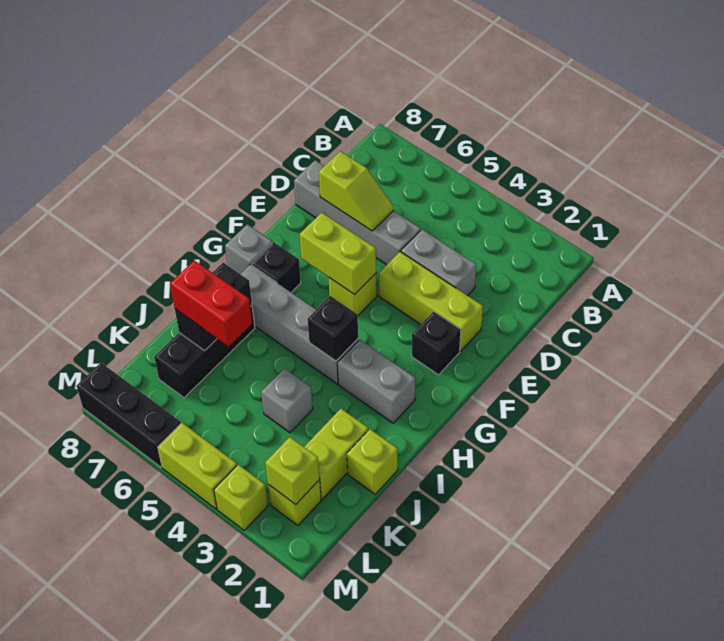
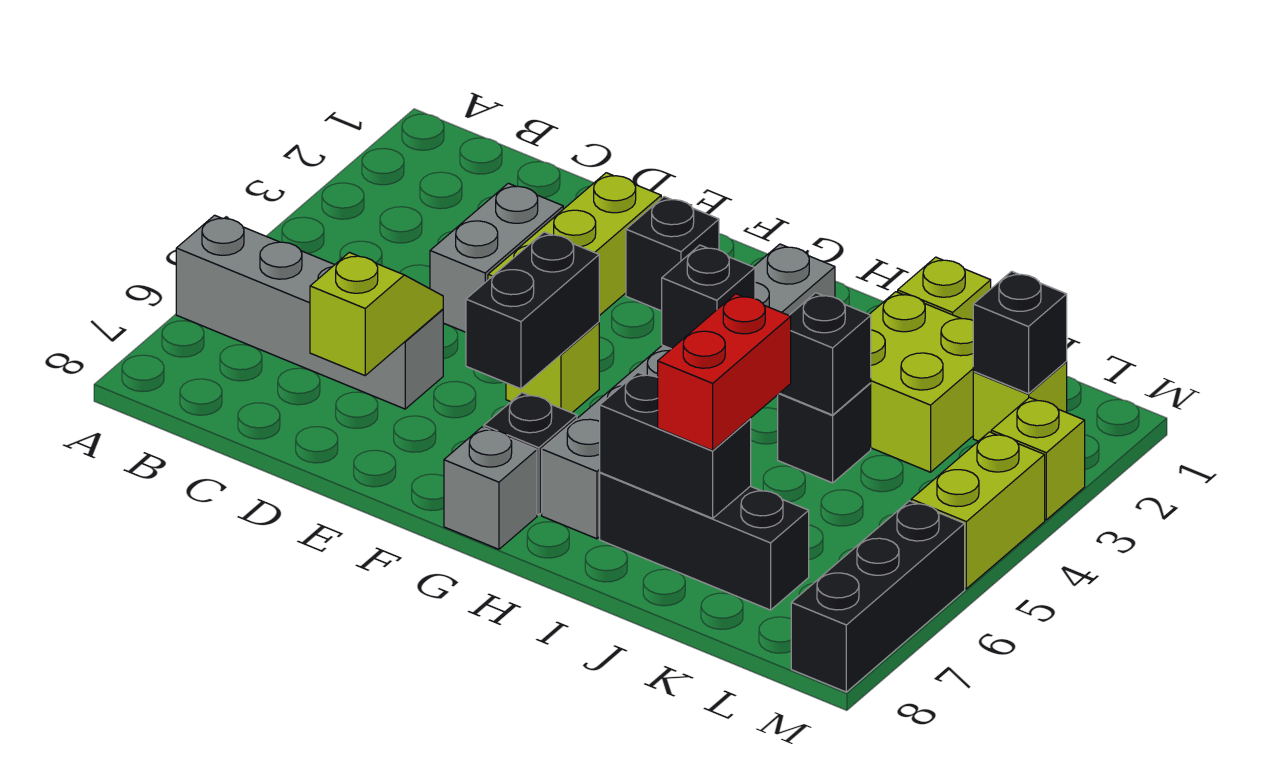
grey brick D5:D8 level 1 -> grey brick A6:D6 level 1
lime brick F5:F6 level 2 -> black brick F5:F6 level 2
lime brick J2:K2 level 1 -> lime brick J2:K3 level 1
grey brick J4 level 1 -> black brick J4 level 1
none -> black brick J4 level 2
lime brick L2 level 2 -> black brick L2 level 2

